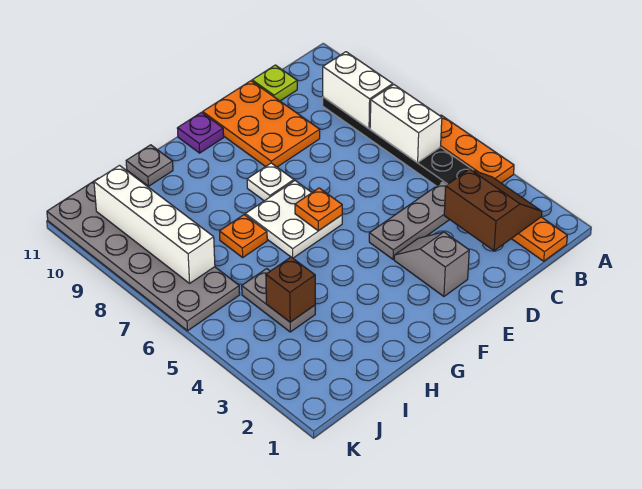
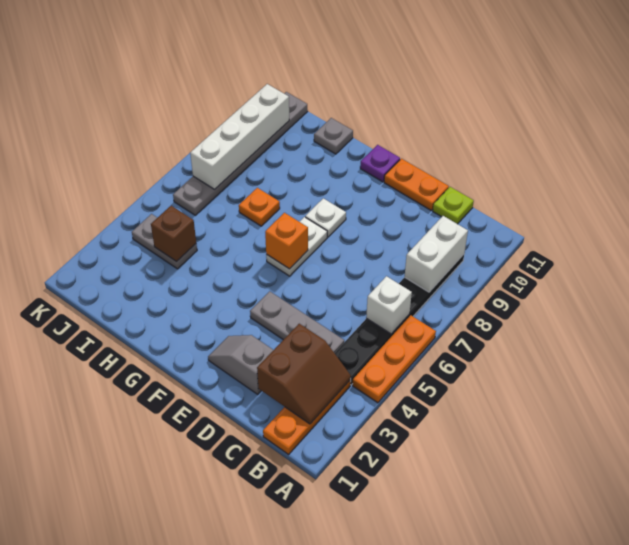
white brick B6:B7 level 2 -> white brick B6 level 2
orange plate D9:E11 level 1 -> orange plate D11:E11 level 1
grey slope E2:E3 level 1 top 2 -> grey slope D2:E2 level 1 top D
white plate F6:G7 level 1 -> white plate F6:F7 level 1
orange plate F6 level 2 -> orange brick F6 level 2
grey plate I4:I5 level 1 -> grey plate I4:J4 level 1
grey plate J6:K11 level 1 -> grey plate J6:J11 level 1

